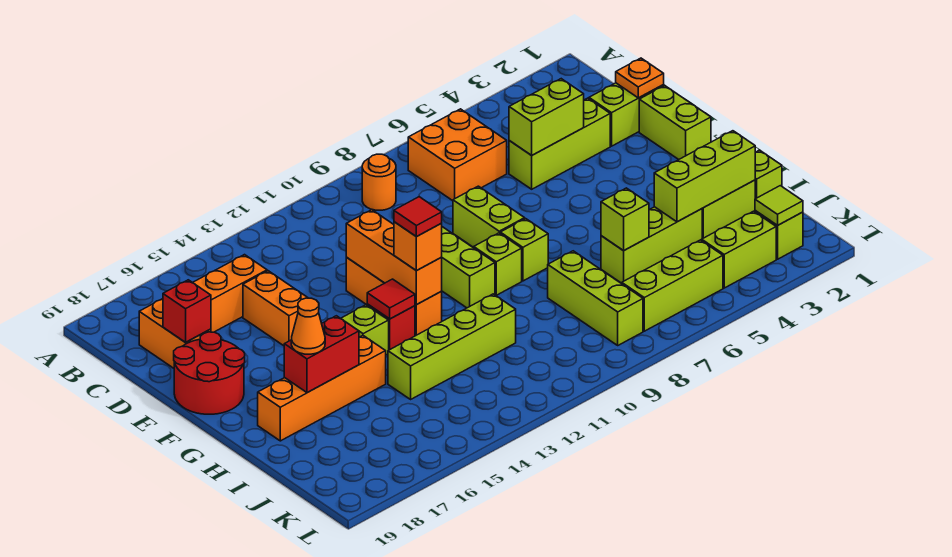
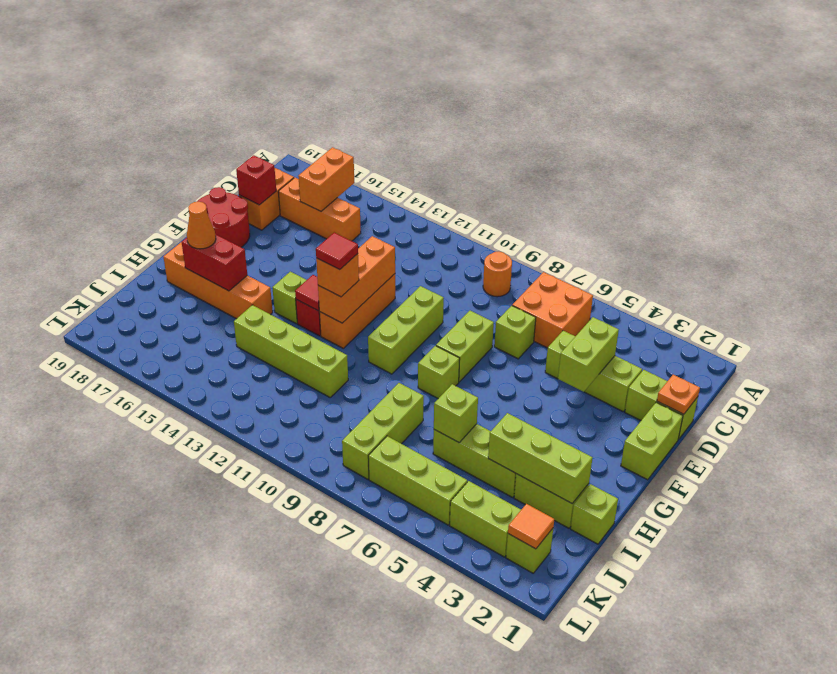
lime brick D4:D5 level 2 -> lime brick D4:E4 level 2
orange brick D15:E15 level 1 -> orange brick B16:C16 level 2
lime brick G9 level 1 -> lime brick D7 level 1
lime tile K2 level 2 -> orange tile K2 level 2

